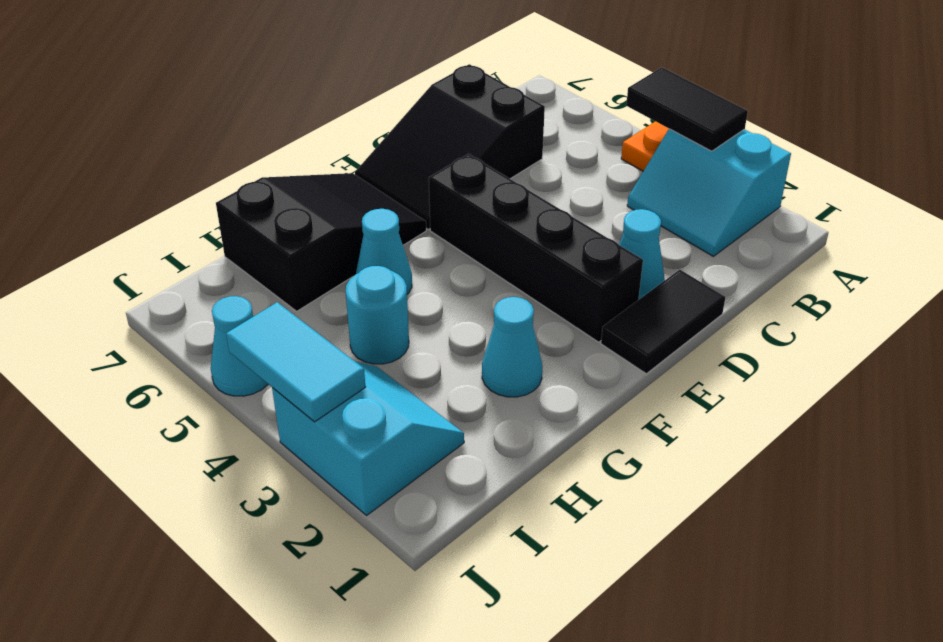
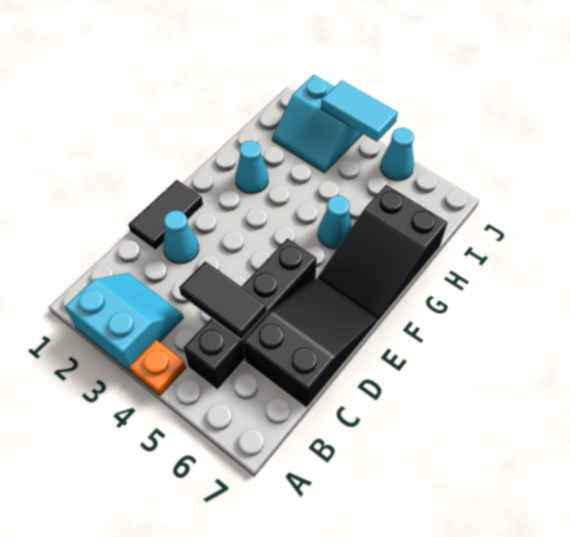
black tile A3:A4 level 2 -> black tile C4:C5 level 2
black brick E2:E5 level 1 -> black brick B5:E5 level 1
cyan round brick H4 level 1 -> none

